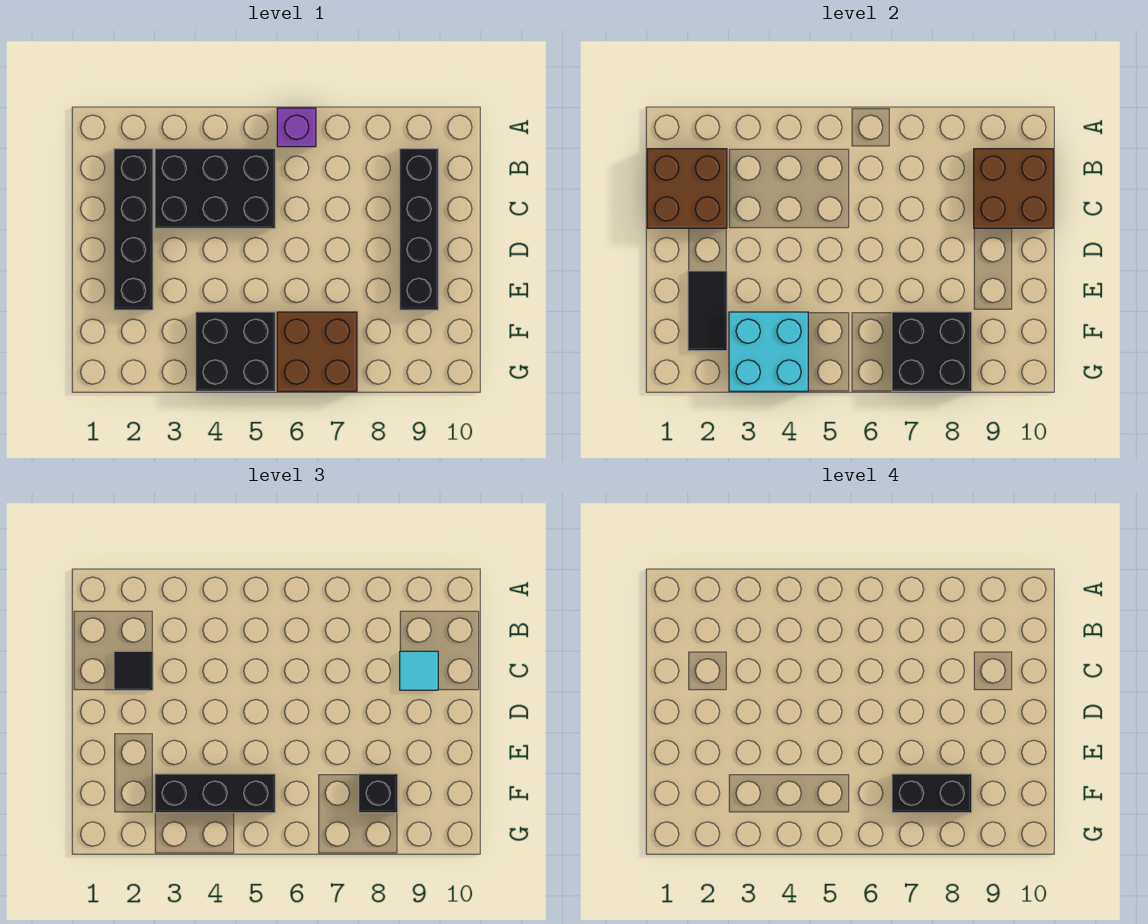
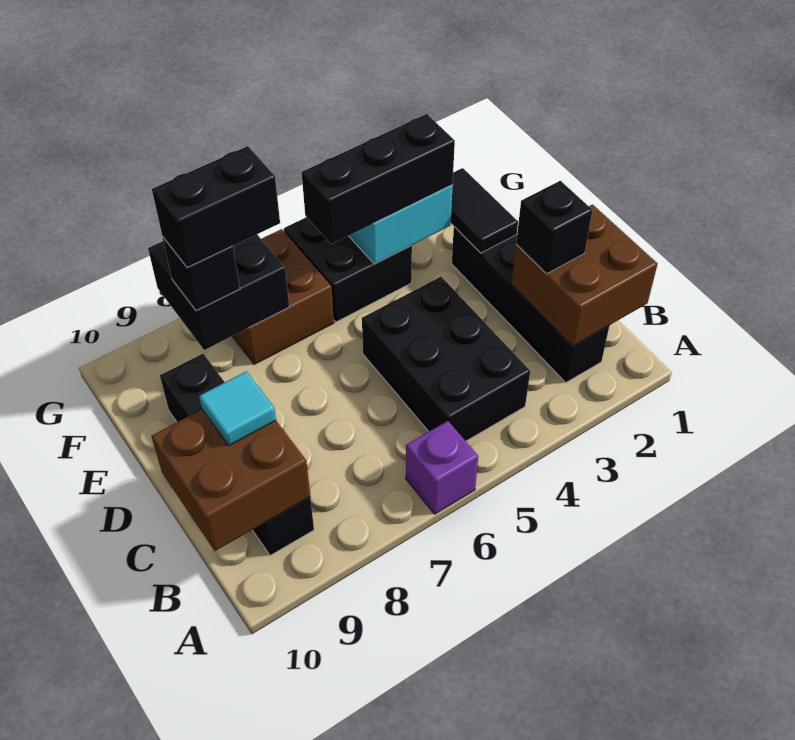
black brick B3:C5 level 1 -> black brick B4:D5 level 1
black tile C2 level 3 -> black brick C2 level 3

